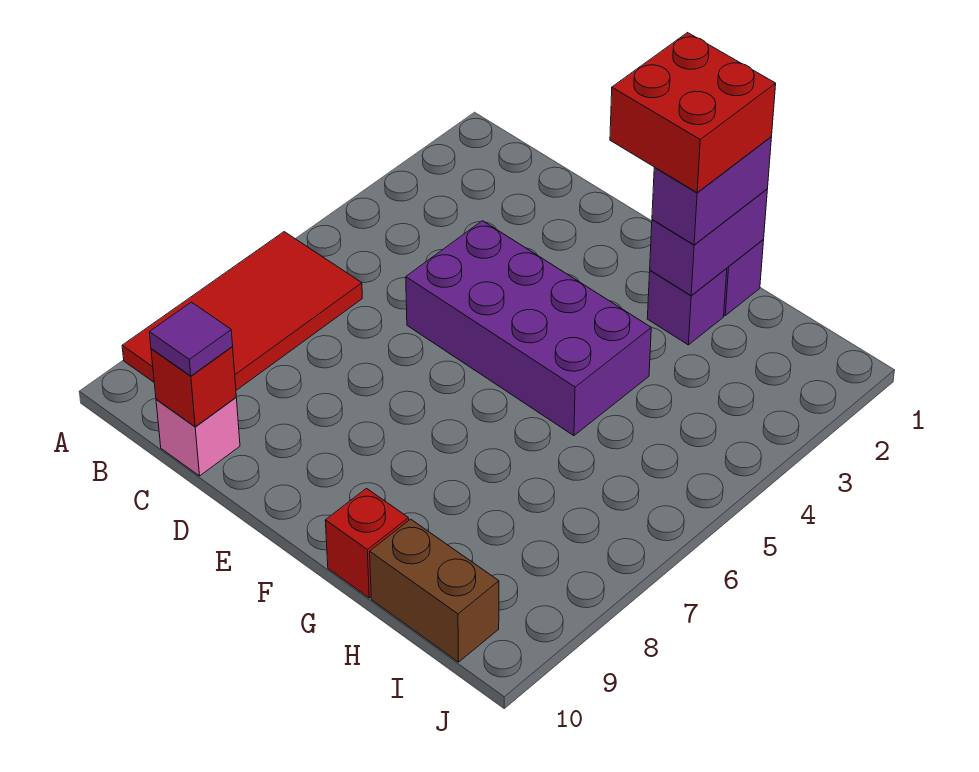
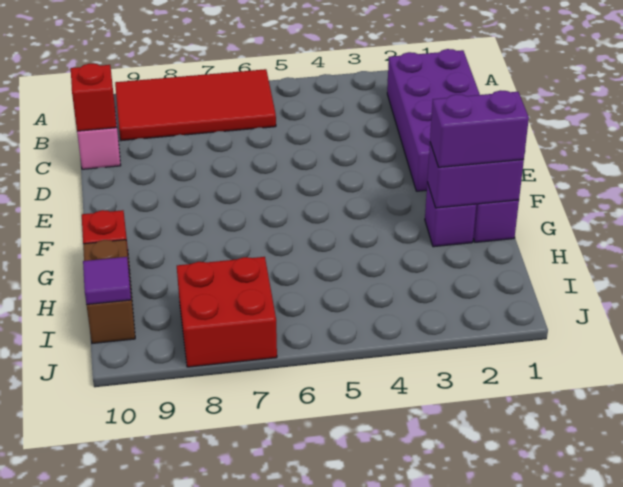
purple tile C10 level 3 -> purple tile I10 level 2
purple brick D4:G5 level 1 -> purple brick B1:E2 level 1
red brick F1:G2 level 4 -> red brick I7:J8 level 1

